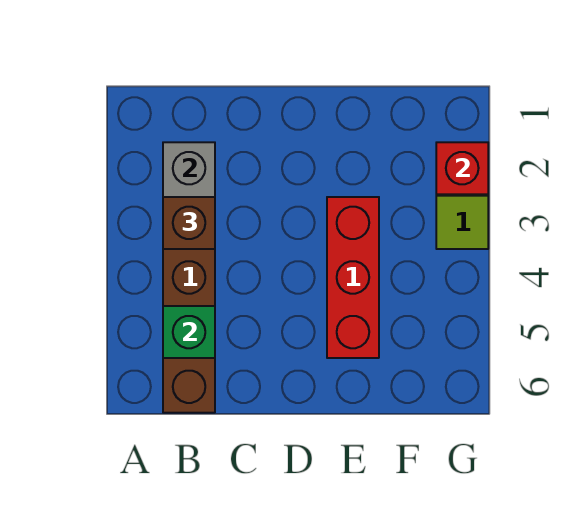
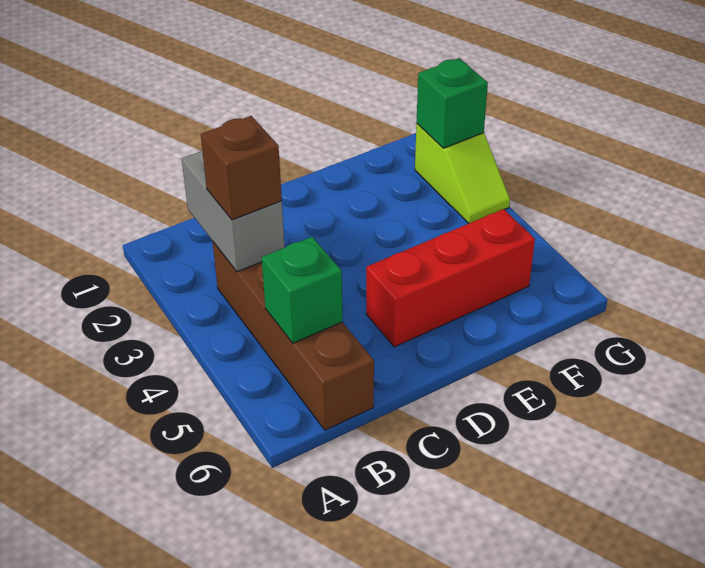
red brick E3:E5 level 1 -> red brick D5:F5 level 1
red brick G2 level 2 -> green brick G2 level 2

